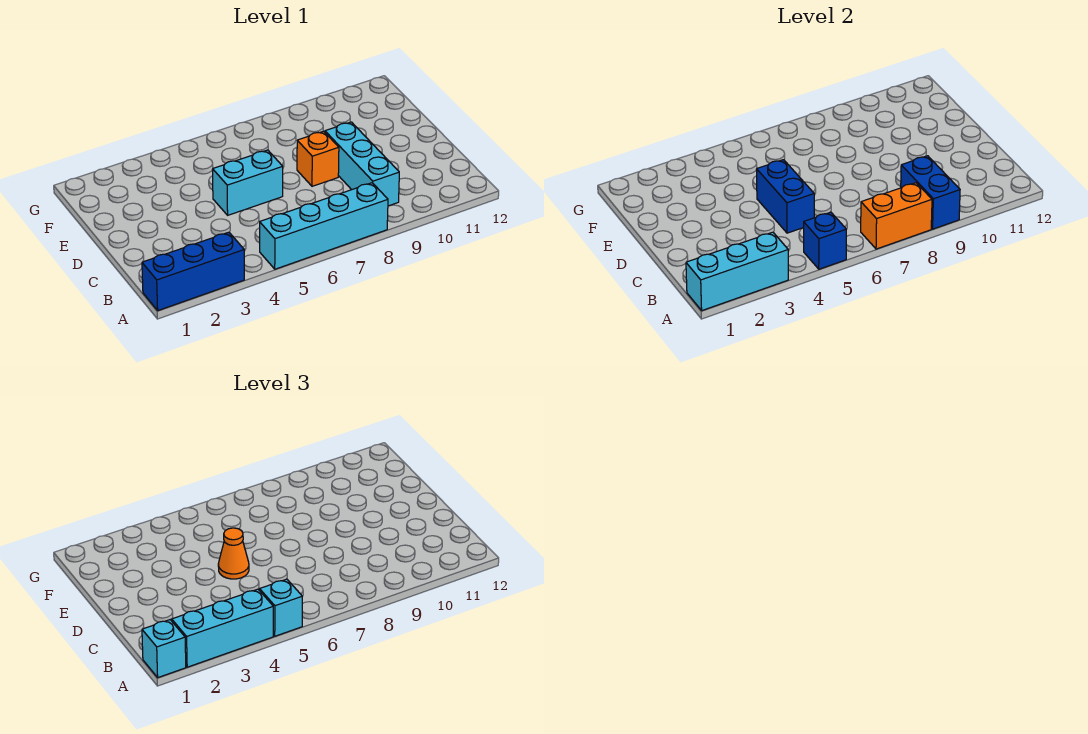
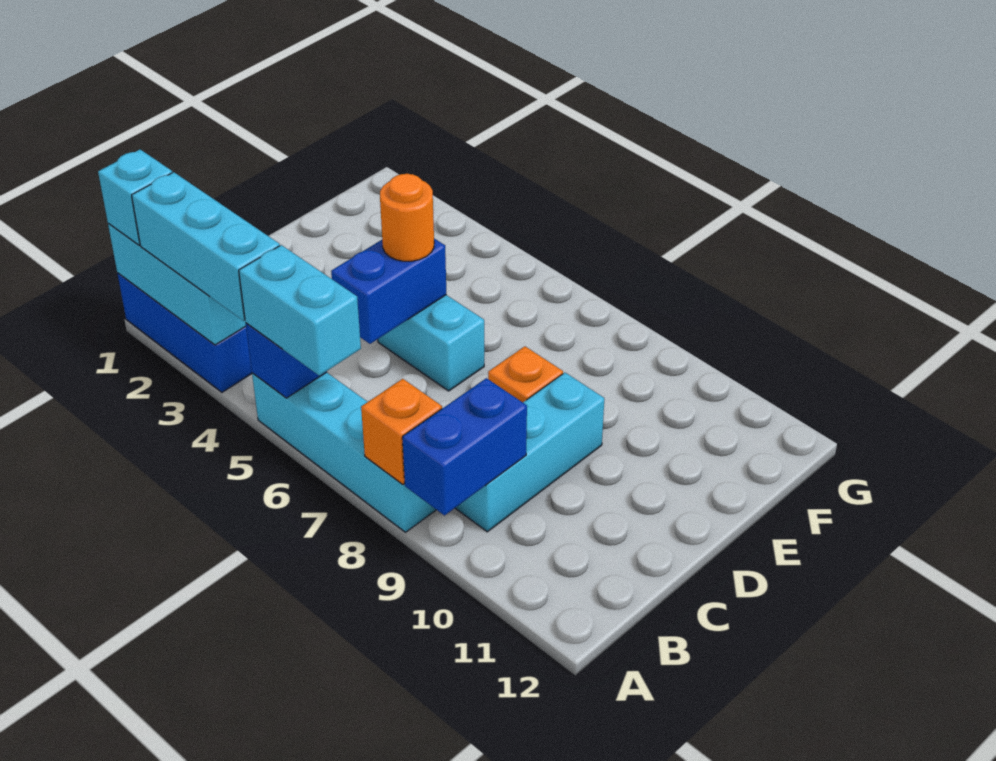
cyan brick A5 level 3 -> cyan brick A5:A6 level 3
orange brick A7:A8 level 2 -> orange brick A8 level 2
orange cone D5 level 3 -> orange round brick D5 level 3

